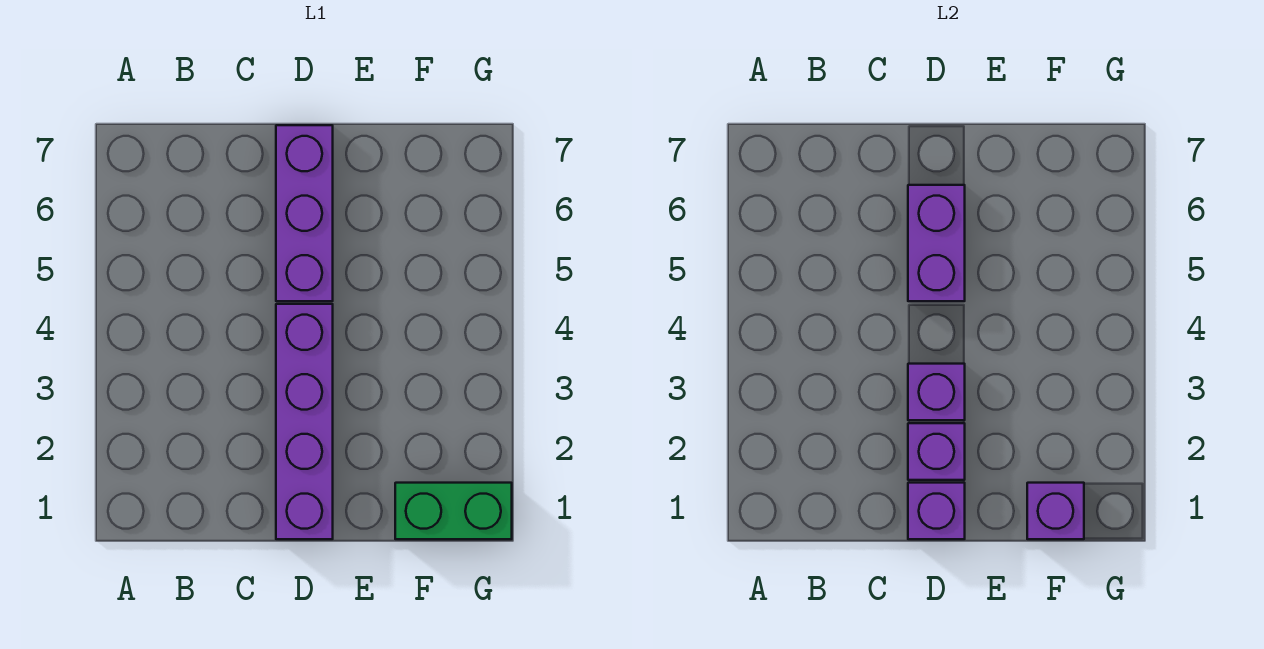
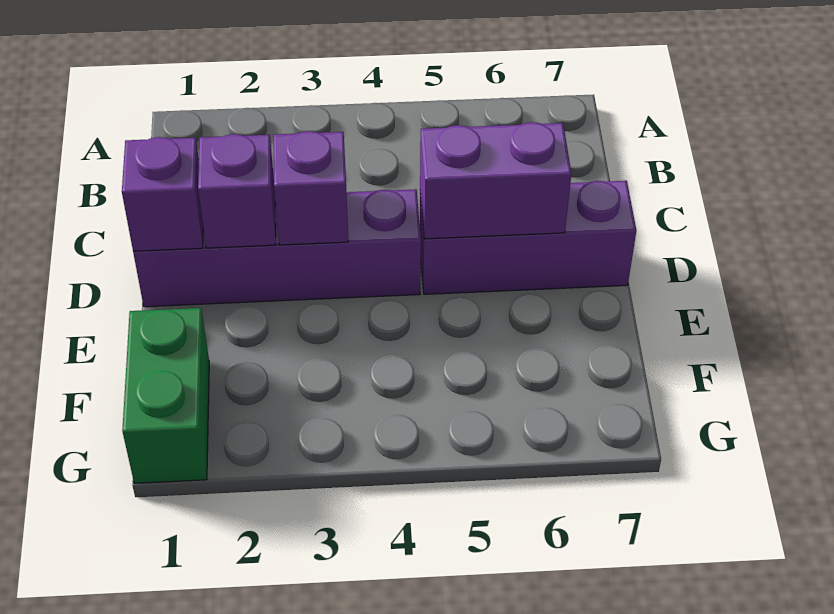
purple brick F1 level 2 -> none

